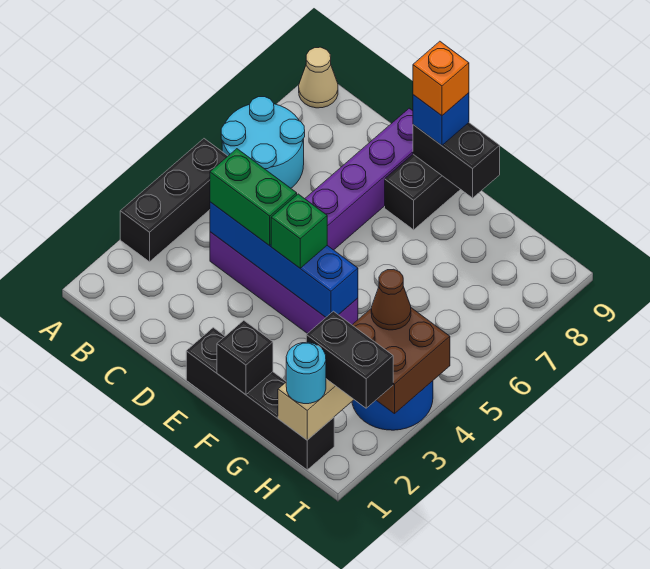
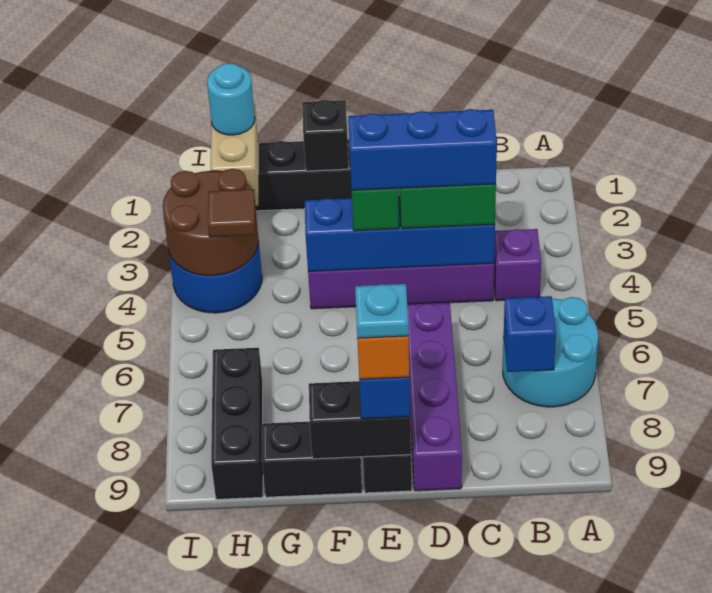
black brick A3:A5 level 1 -> black brick H7:H9 level 1
tan cone A9 level 1 -> none
none -> purple brick B4 level 1
none -> blue brick B7 level 2
none -> blue brick C4:E4 level 4
none -> cyan plate E9 level 5
black brick H2:I2 level 3 -> black brick F9:G9 level 1
brown brick H3:I4 level 2 -> brown round brick H3:I4 level 2
brown cone H4 level 3 -> brown tile H4 level 3

